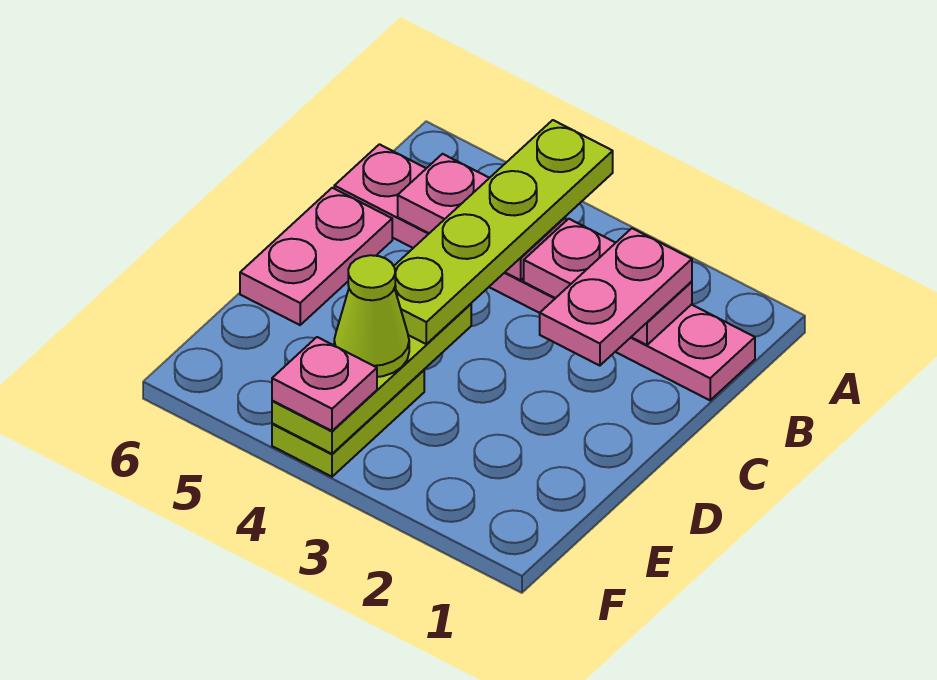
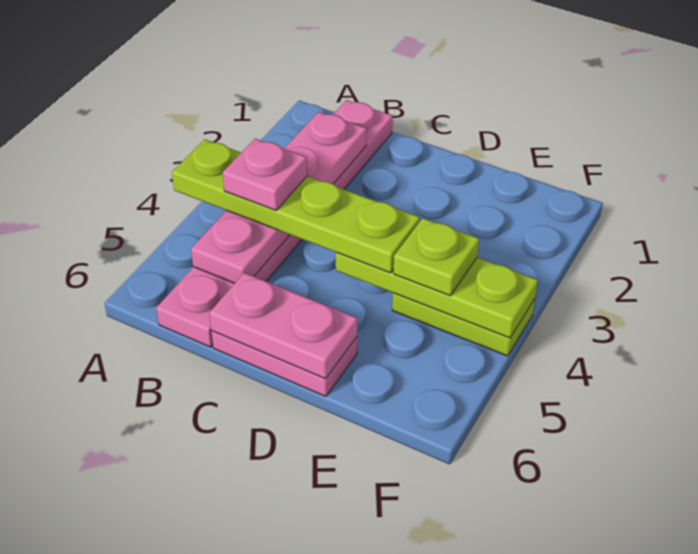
pink plate B2:C2 level 3 -> pink plate C6:D6 level 2
lime cone E4 level 3 -> lime plate E4 level 3
pink plate F4 level 3 -> pink plate B4 level 4

